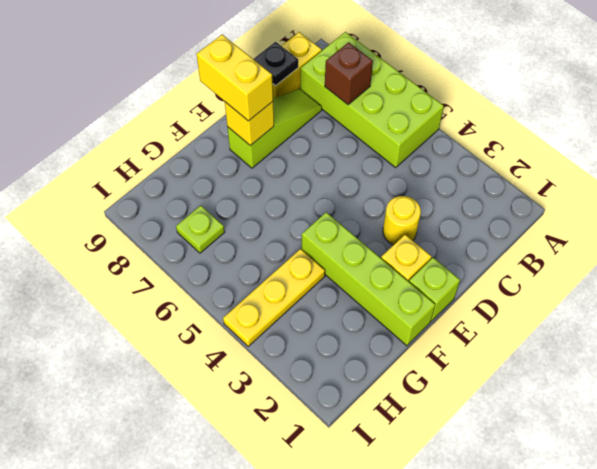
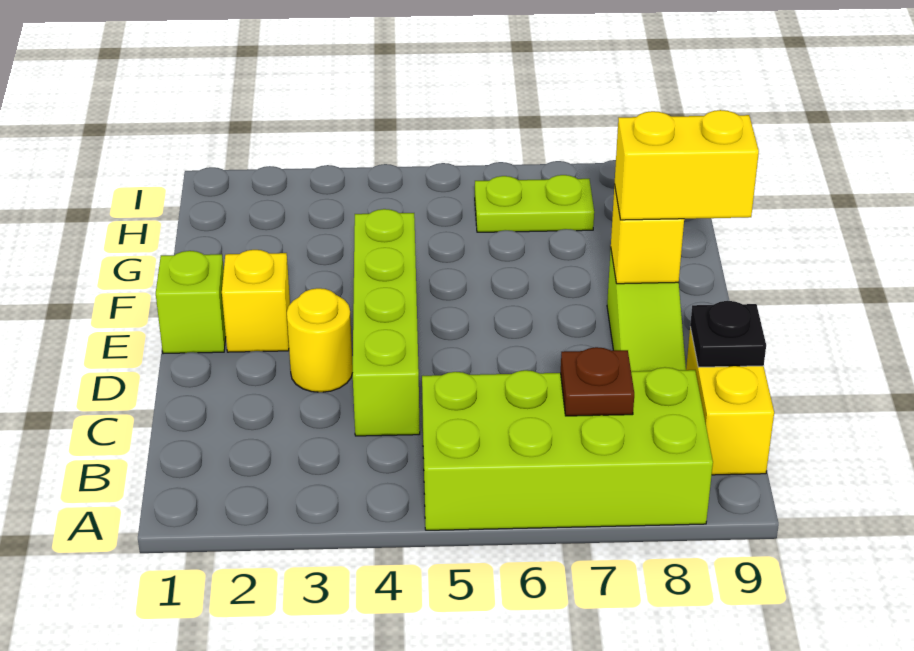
brown brick B7 level 2 -> brown plate B7 level 2
lime brick F1:F4 level 1 -> lime brick C4:F4 level 1
yellow plate G4:I4 level 1 -> none
lime plate H7 level 1 -> lime plate H6:H7 level 1

